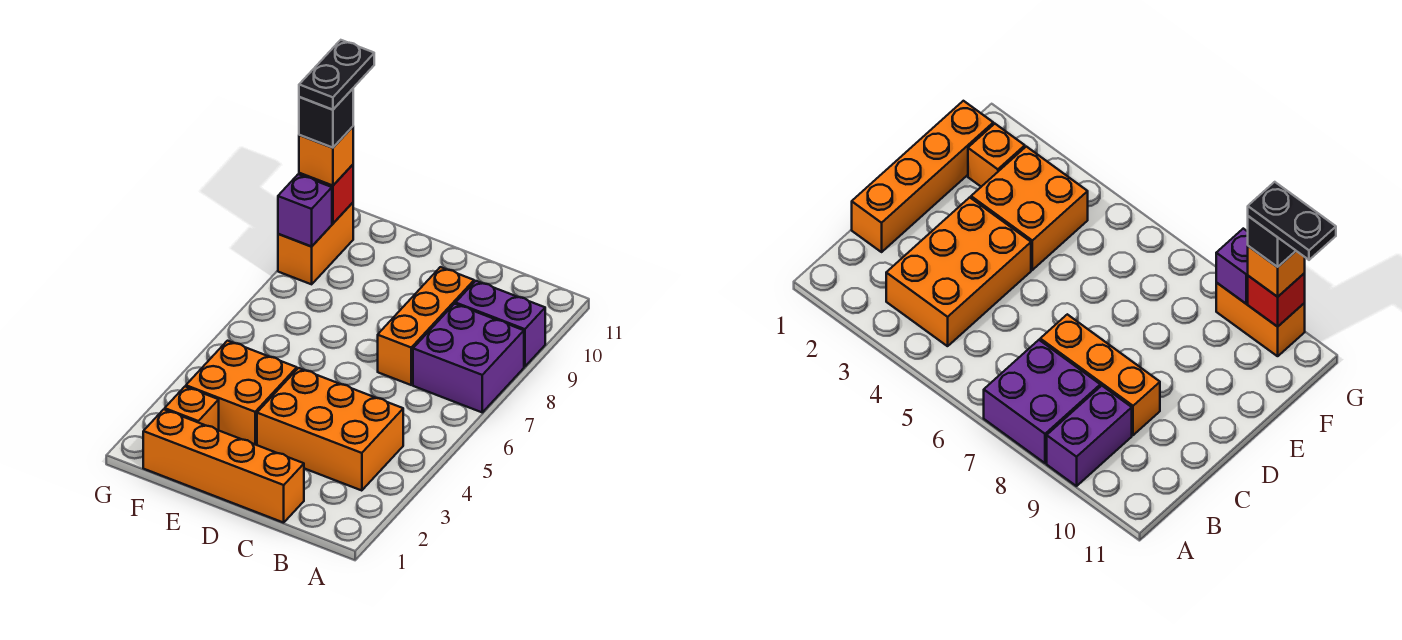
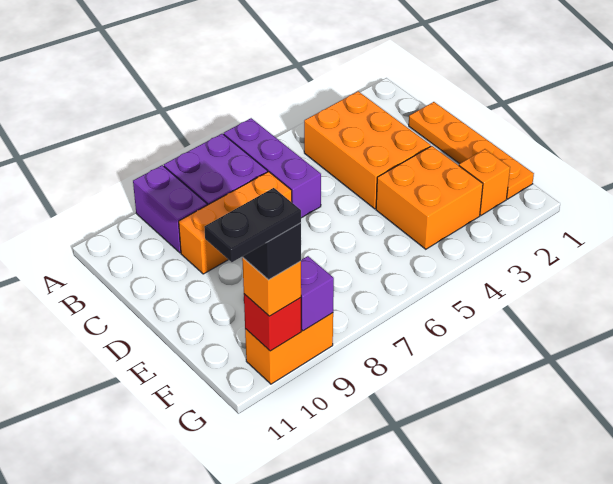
none -> purple brick A6:C6 level 1
orange brick C1:F1 level 1 -> orange plate C1:F1 level 1

